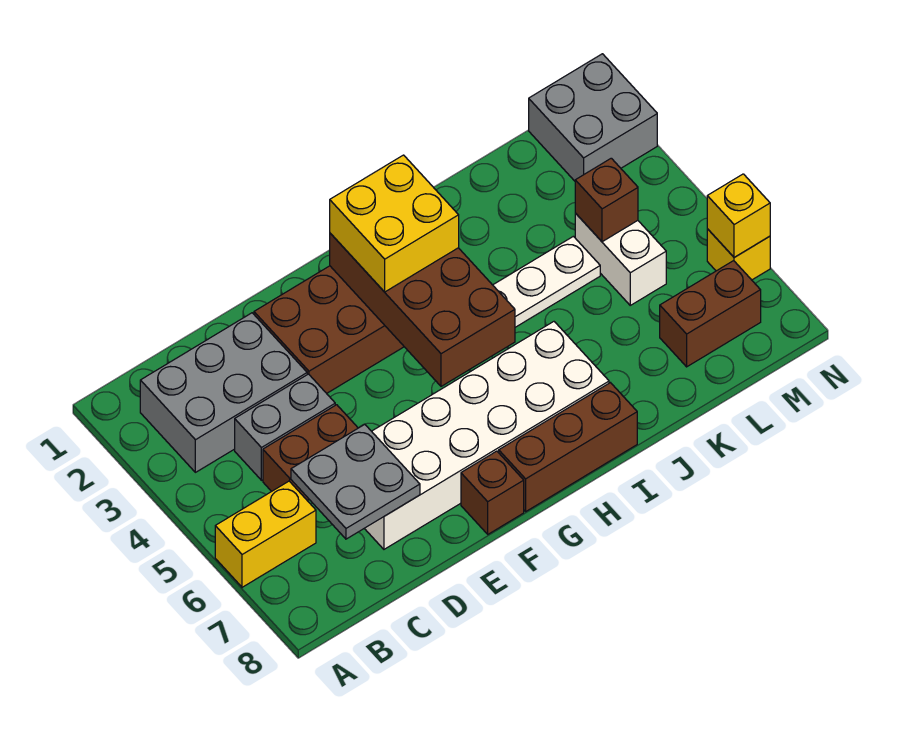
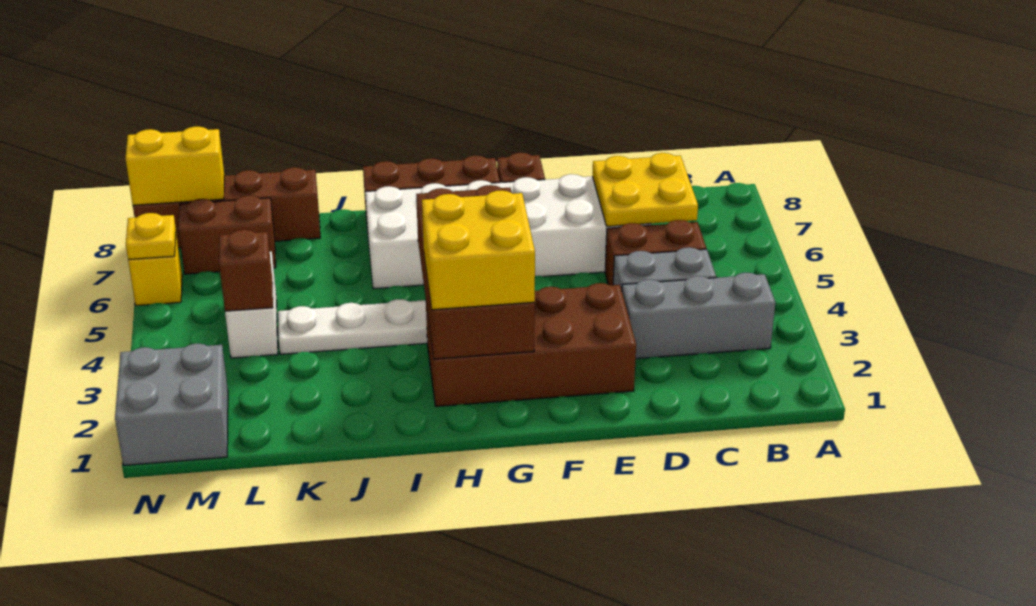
yellow brick A6:B6 level 1 -> yellow brick M8:N8 level 2
grey brick B2:D3 level 1 -> grey brick B3:D3 level 1
grey plate C6:D7 level 2 -> yellow plate C6:D7 level 2
none -> brown brick K8:N8 level 1
yellow brick N6 level 2 -> yellow plate N6 level 2

